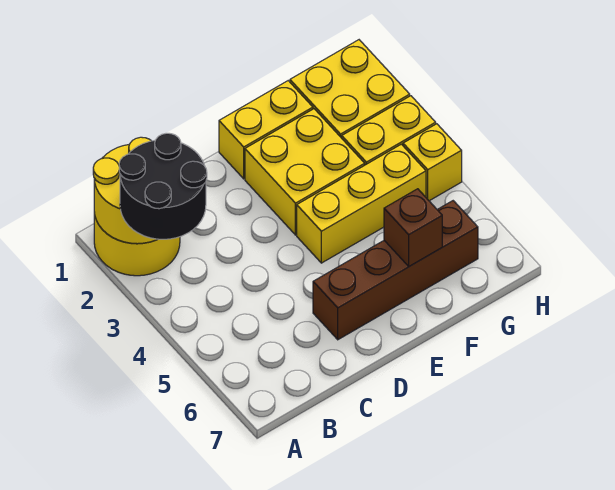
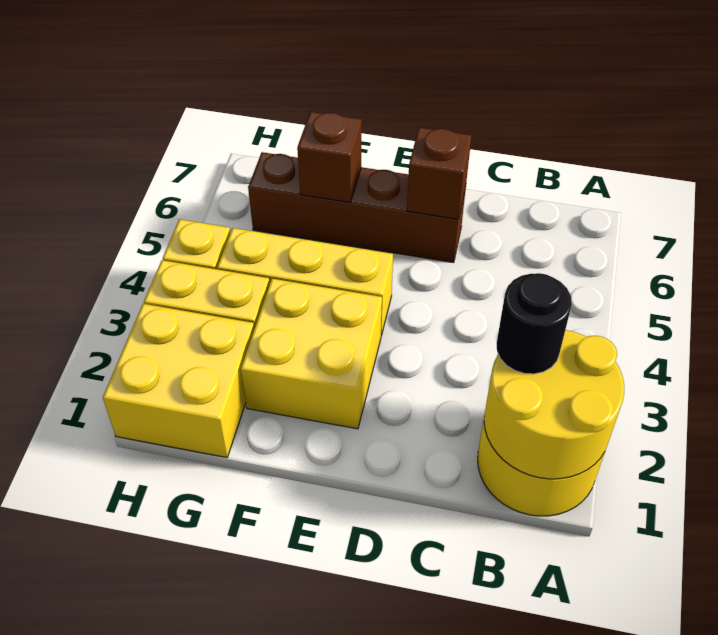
black round brick A2:B3 level 3 -> black round brick B2 level 3
none -> brown brick D6 level 2
yellow brick E1:F1 level 1 -> none

